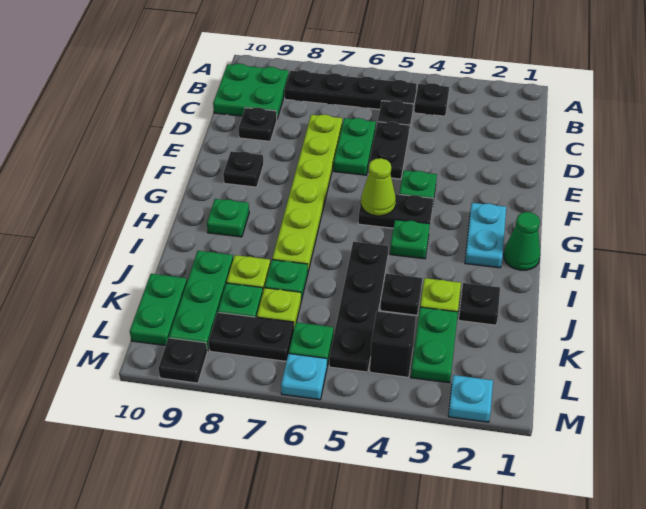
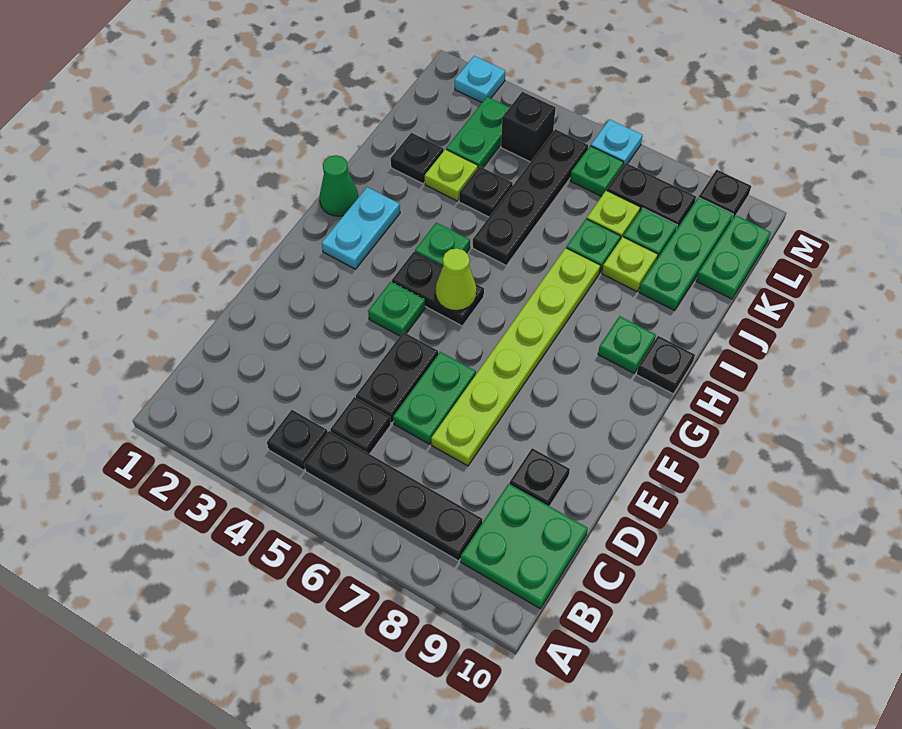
black plate F9 level 1 -> black plate H10 level 1

